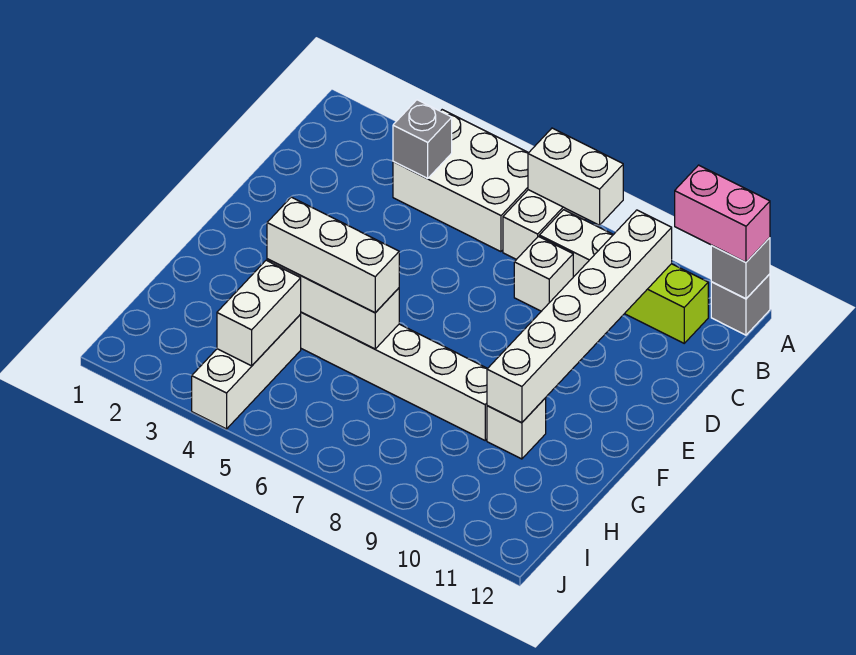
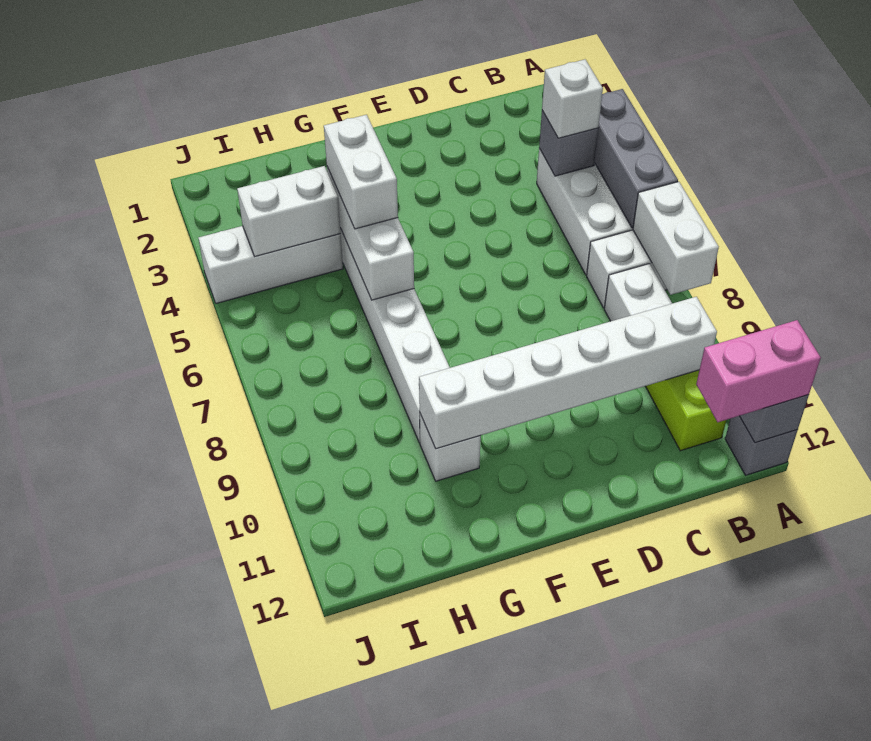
none -> grey brick A4:A6 level 2
pink brick A11:A12 level 3 -> pink brick A12:B12 level 3
white brick C8 level 1 -> white brick B4 level 3
white brick G4:G6 level 3 -> white brick G4:G5 level 3

